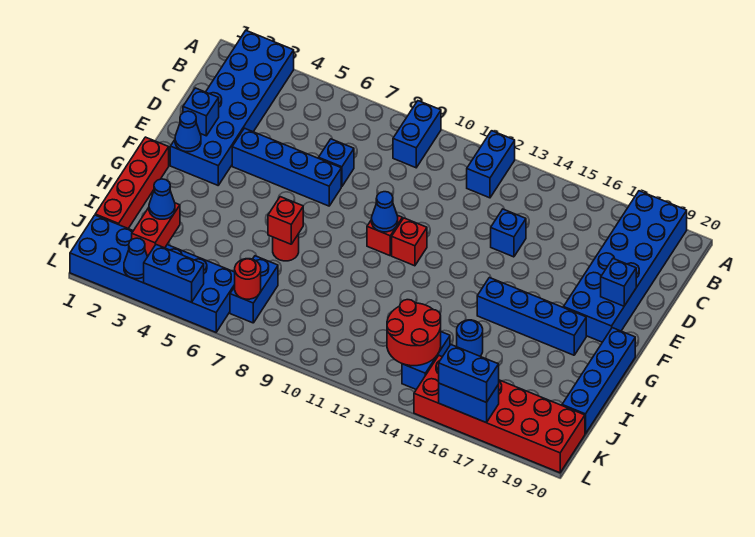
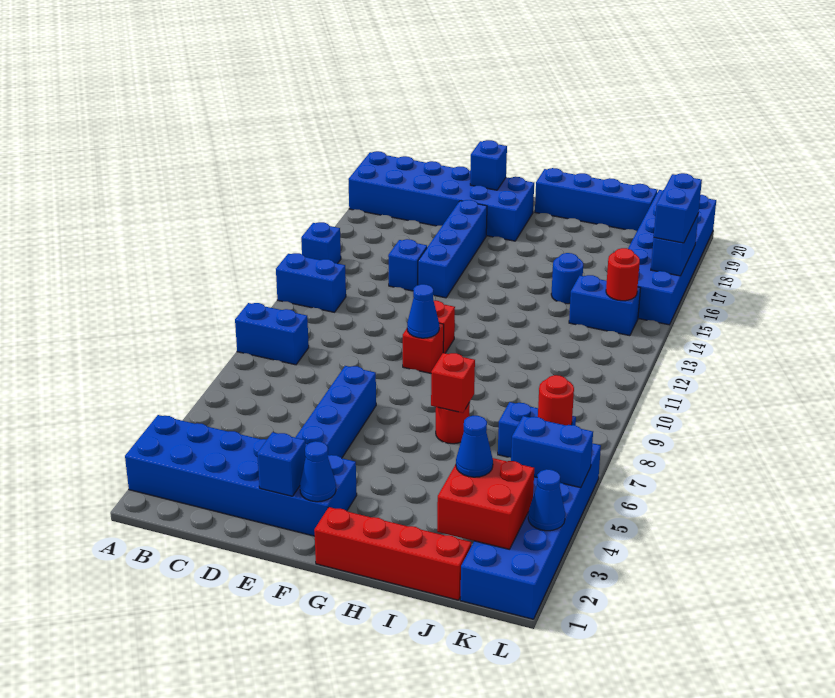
blue brick D7 level 1 -> blue brick A14 level 1
blue brick G15:G18 level 1 -> blue brick E14:E17 level 1
red brick J3:K3 level 2 -> red brick J2:K3 level 2
red round brick J13:K14 level 2 -> red round brick K14 level 2
red brick K15:L20 level 1 -> blue brick K15:L20 level 1
blue brick L4:L5 level 2 -> blue brick K5:L5 level 2

